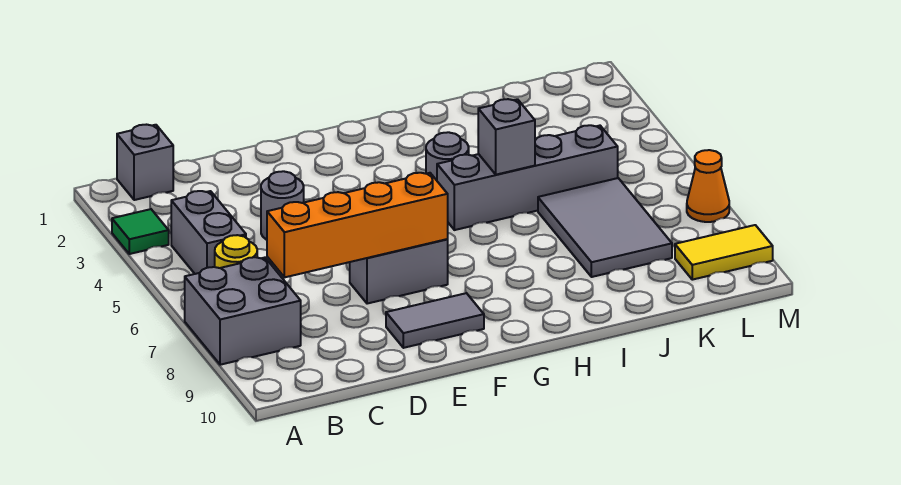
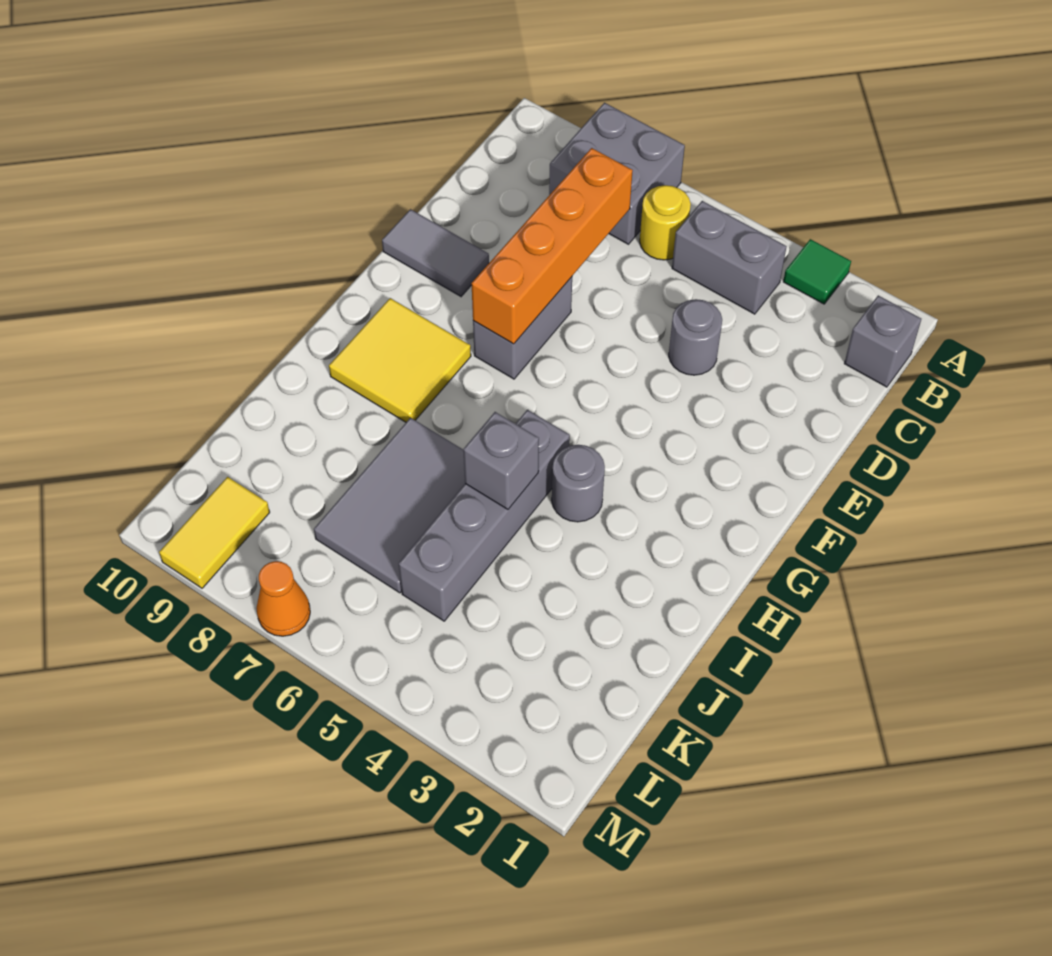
grey tile E9:F9 level 1 -> grey tile E9:E10 level 1
none -> yellow tile G8:H9 level 1
grey tile J6:K8 level 1 -> grey tile I6:K7 level 1

